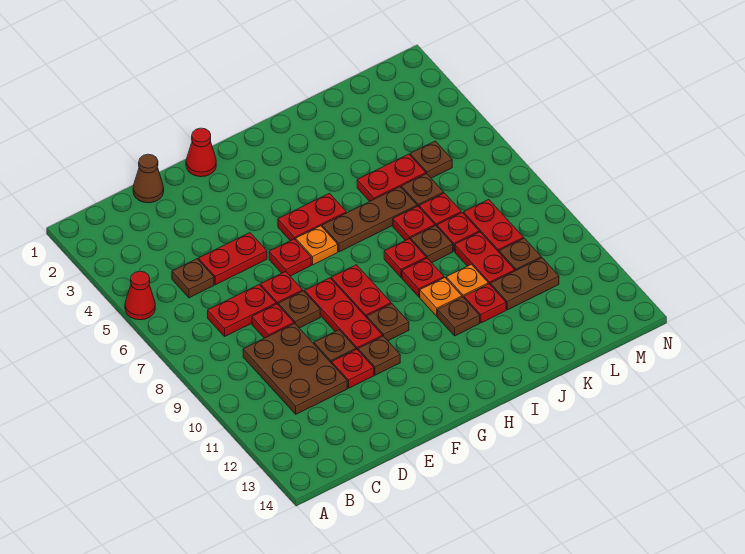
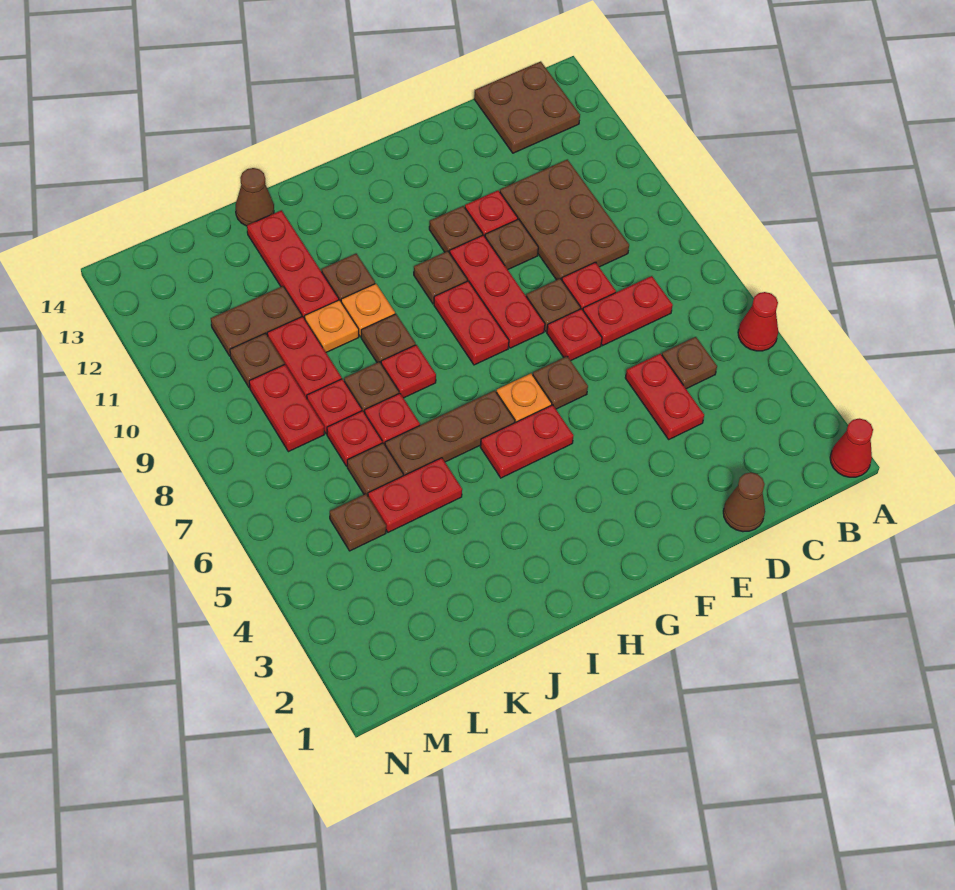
none -> brown plate B13:C14 level 1
red plate D5:E5 level 1 -> red plate D4:D5 level 1
red cone F1 level 1 -> red cone A1 level 1
red plate F6 level 1 -> brown plate F6 level 1
red plate I9 level 1 -> brown plate I9 level 1
red plate J11 level 1 -> red plate J11:J13 level 1
none -> brown cone J14 level 1

